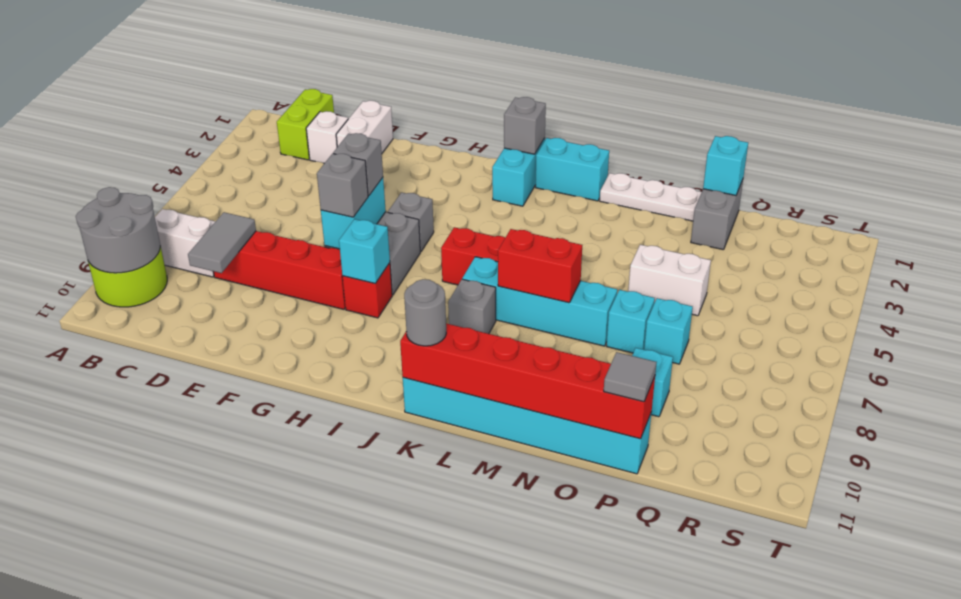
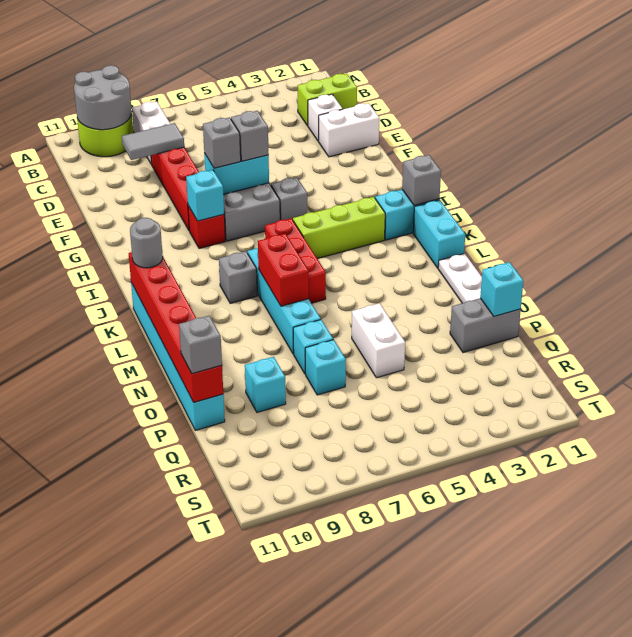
none -> lime brick J3:J5 level 1
grey tile P11 level 3 -> grey brick P11 level 3

